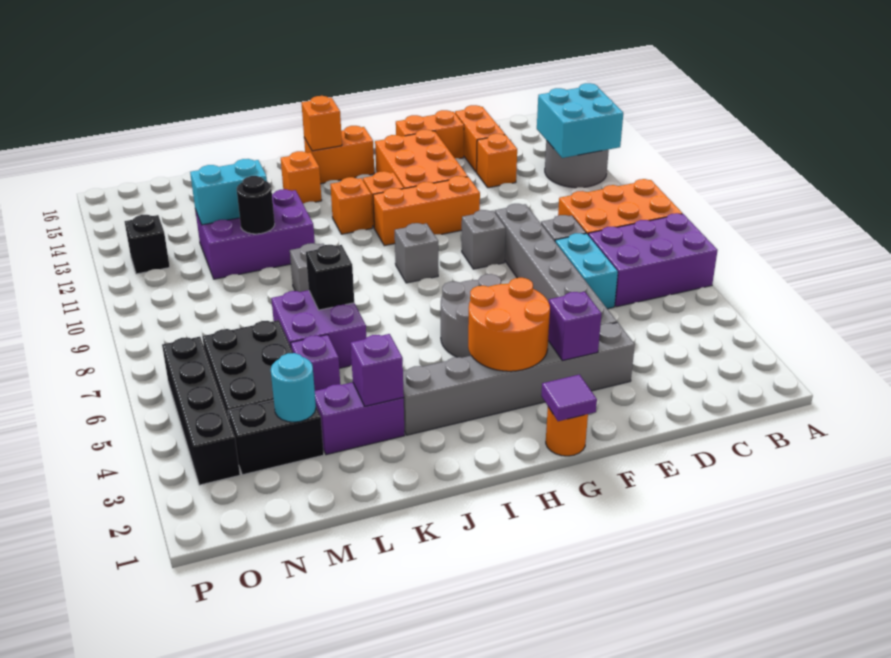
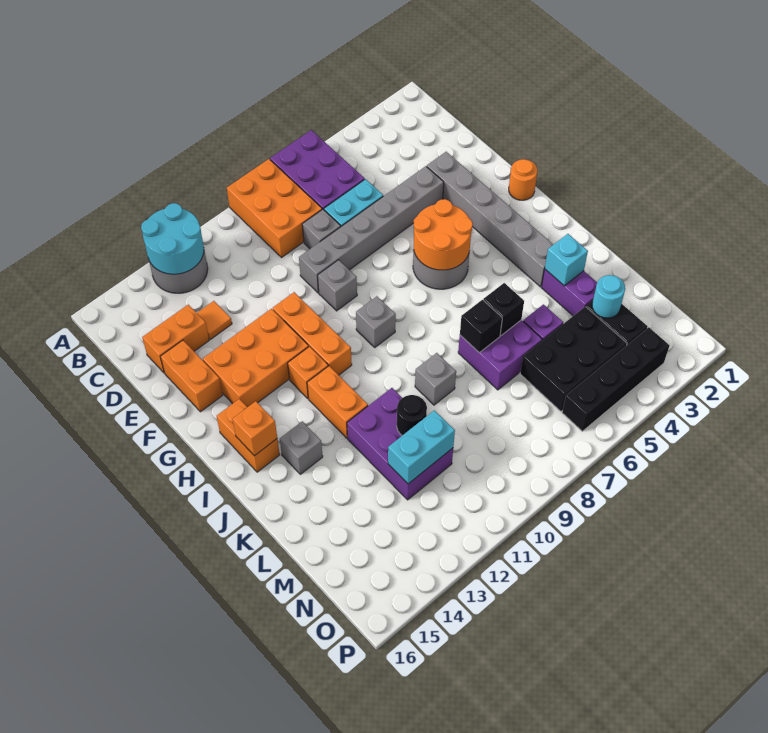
cyan brick A12:B13 level 2 -> cyan round brick A12:B13 level 2
orange brick D13 level 1 -> orange tile D13 level 1
purple brick F3 level 2 -> none
purple tile G1 level 2 -> none
orange round brick G3:H4 level 2 -> orange round brick G5:H6 level 2
orange brick I12 level 1 -> orange brick I12:J12 level 1
orange brick J14 level 1 -> grey brick J14 level 1
purple brick K3 level 2 -> cyan brick K3 level 2
cyan brick L12:M12 level 2 -> cyan brick M11:M12 level 2
black brick O12 level 1 -> black brick K6 level 2

